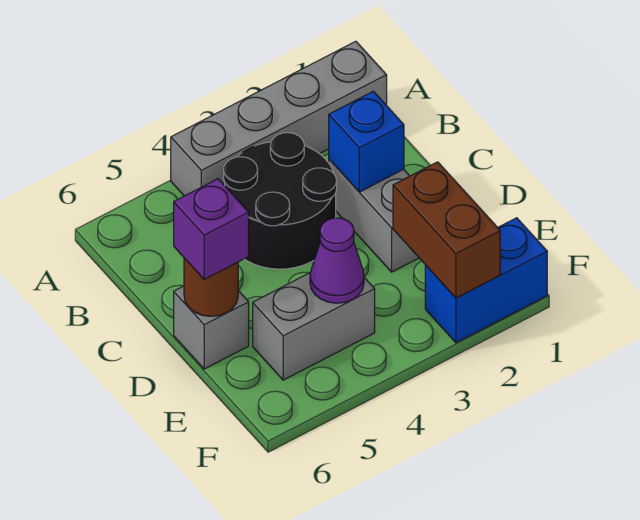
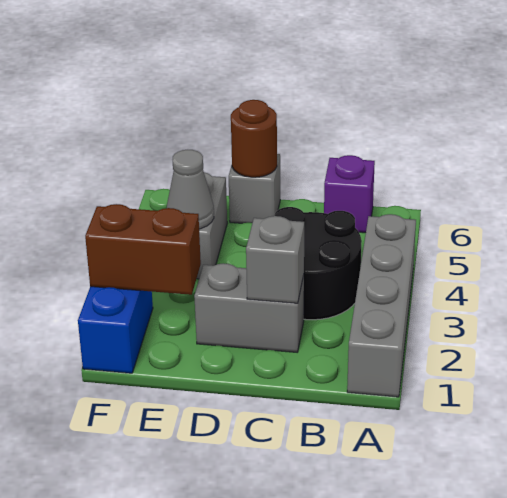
blue brick C2 level 2 -> grey brick C2 level 2
purple brick D6 level 3 -> purple brick B6 level 1
purple cone E4 level 2 -> grey cone E4 level 2

